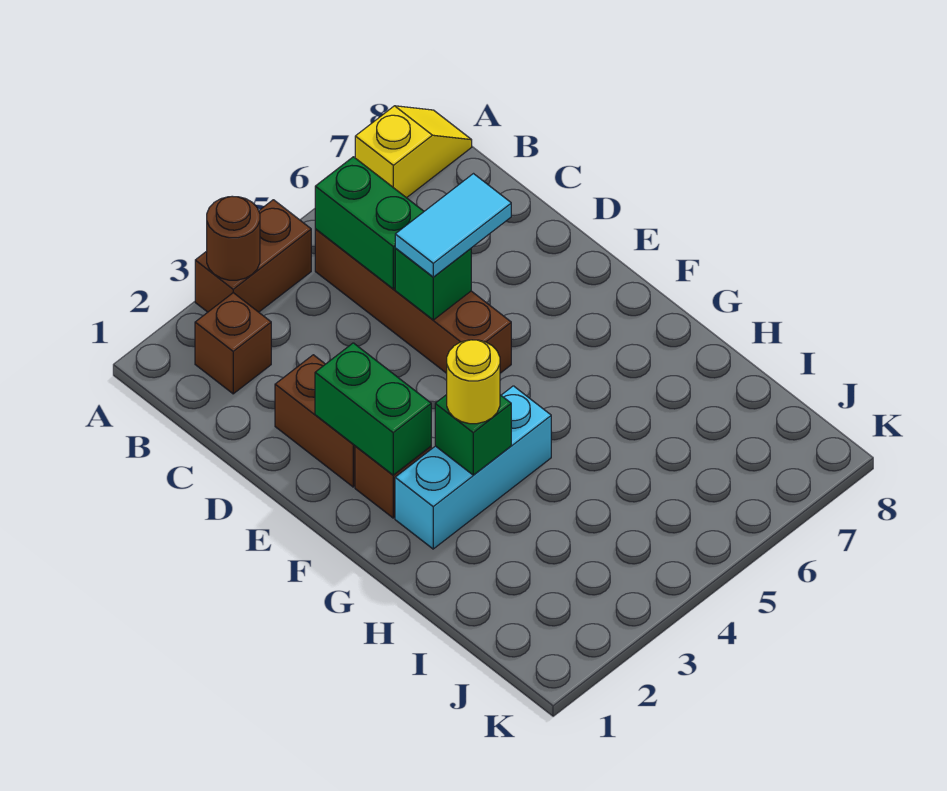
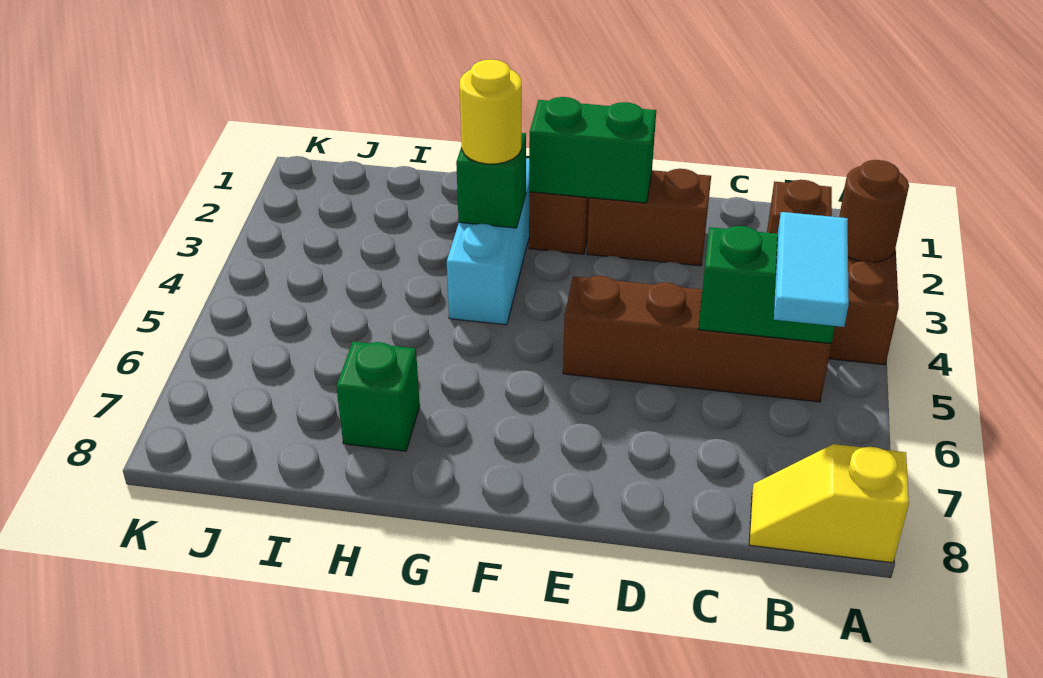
yellow slope A7:A8 level 1 top 7 -> yellow slope A8:B8 level 1 top A
green brick D5 level 2 -> green brick H7 level 1
cyan tile D5:D6 level 3 -> cyan tile B5:B6 level 3

